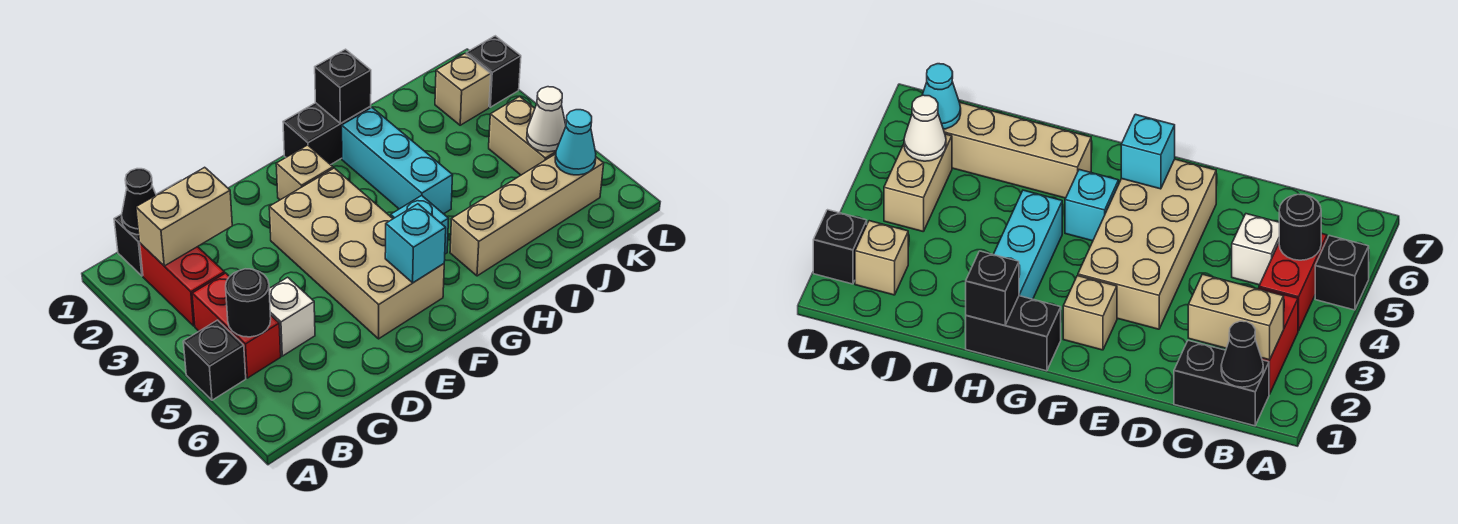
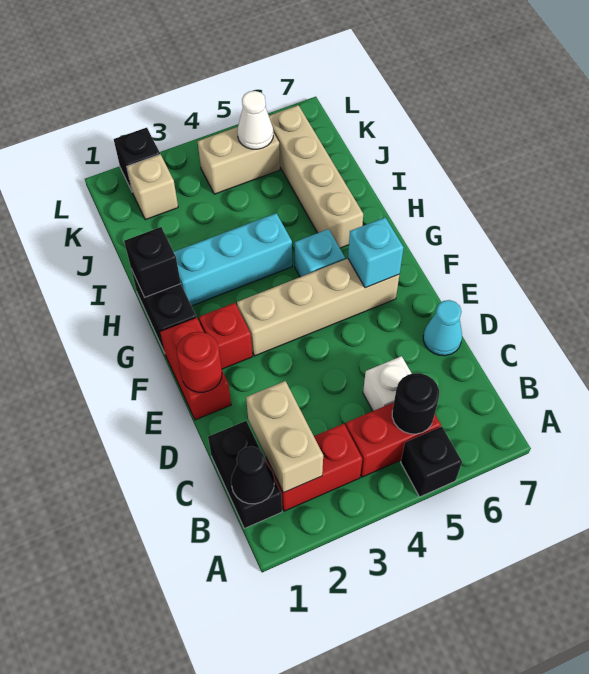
none -> red brick E1:F1 level 1
none -> red round brick E1 level 2
tan brick E3:F6 level 1 -> tan brick F3:F6 level 1
tan brick F2 level 1 -> red brick F2 level 1
cyan cone K6 level 2 -> cyan cone D7 level 1

